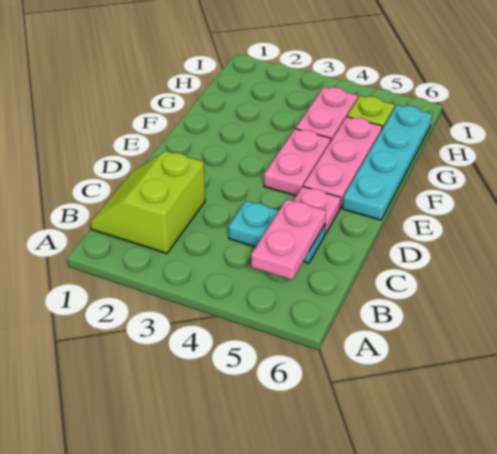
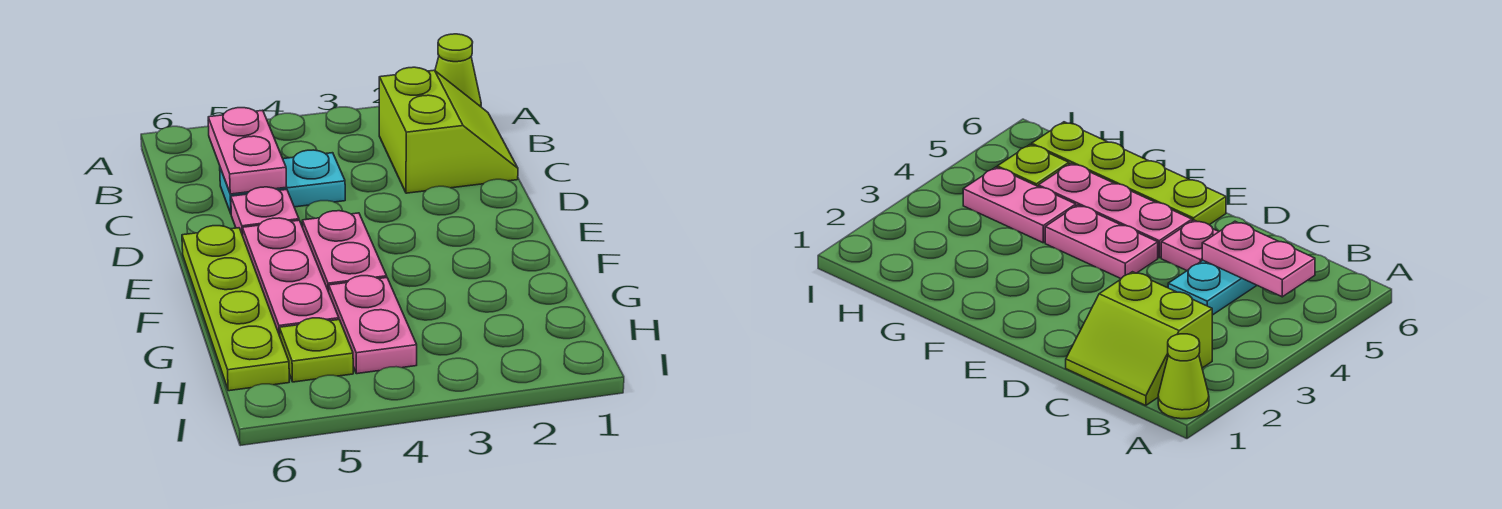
none -> lime cone A1 level 1
cyan plate E6:H6 level 1 -> lime plate E6:H6 level 1

